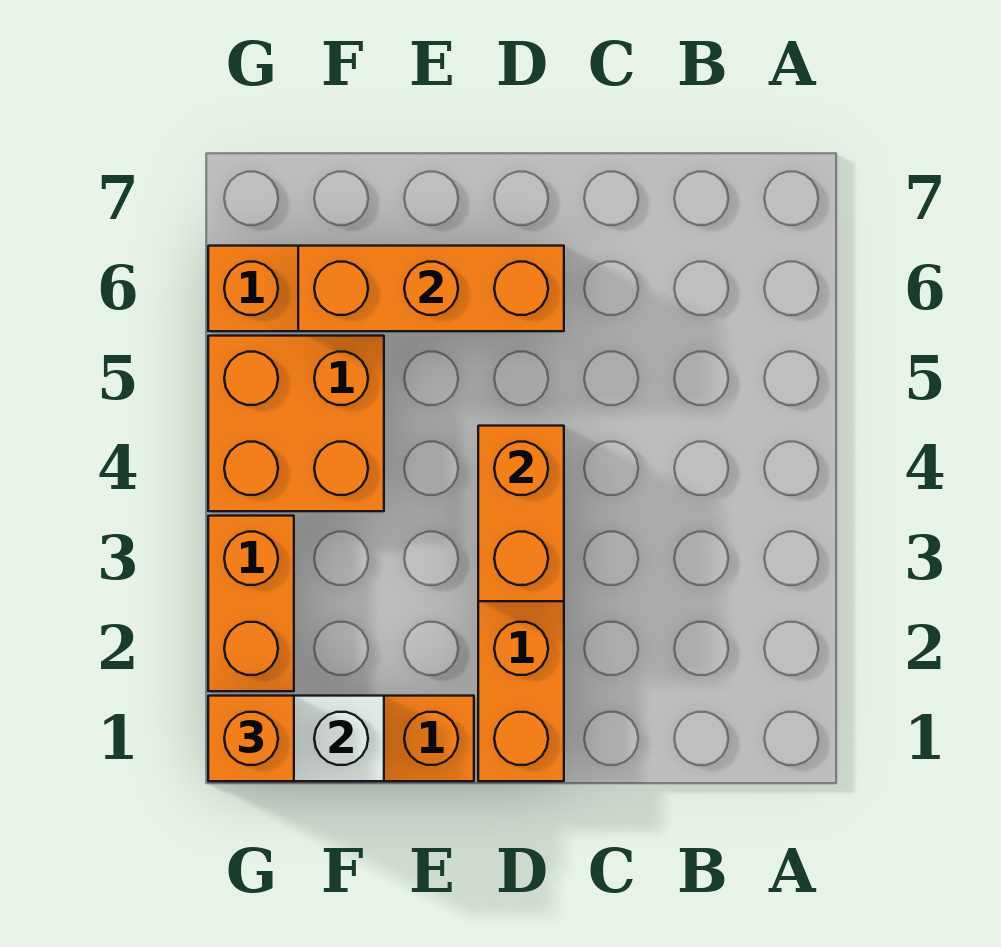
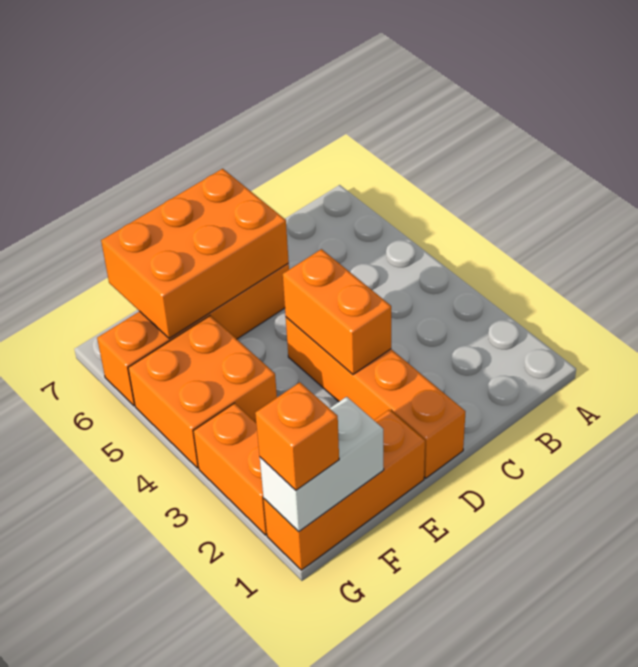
orange brick D6:F6 level 2 -> orange brick D6:F7 level 2

